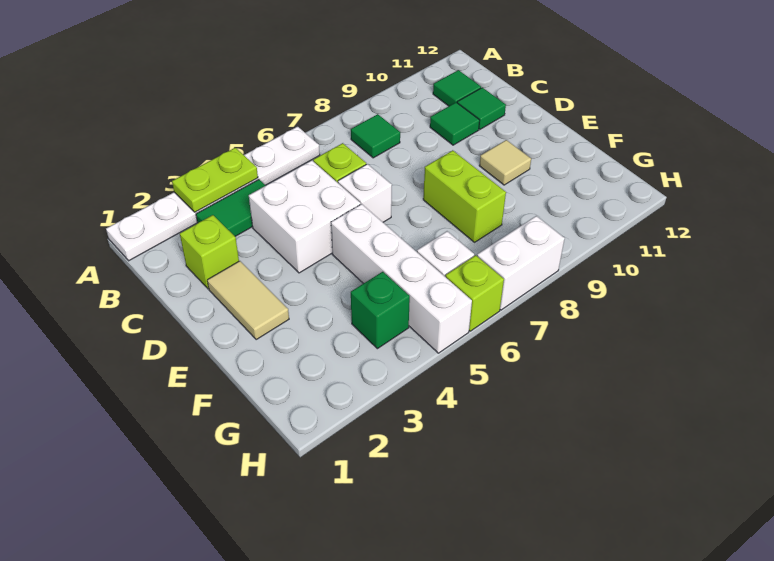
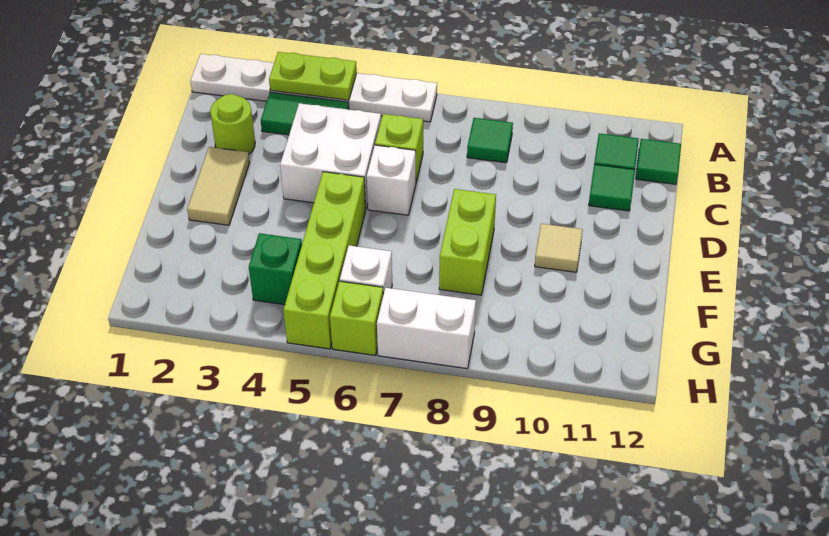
lime brick C2 level 1 -> lime round brick C2 level 1
green tile C10 level 1 -> green tile B12 level 1
white brick E5:H5 level 1 -> lime brick E5:H5 level 1

